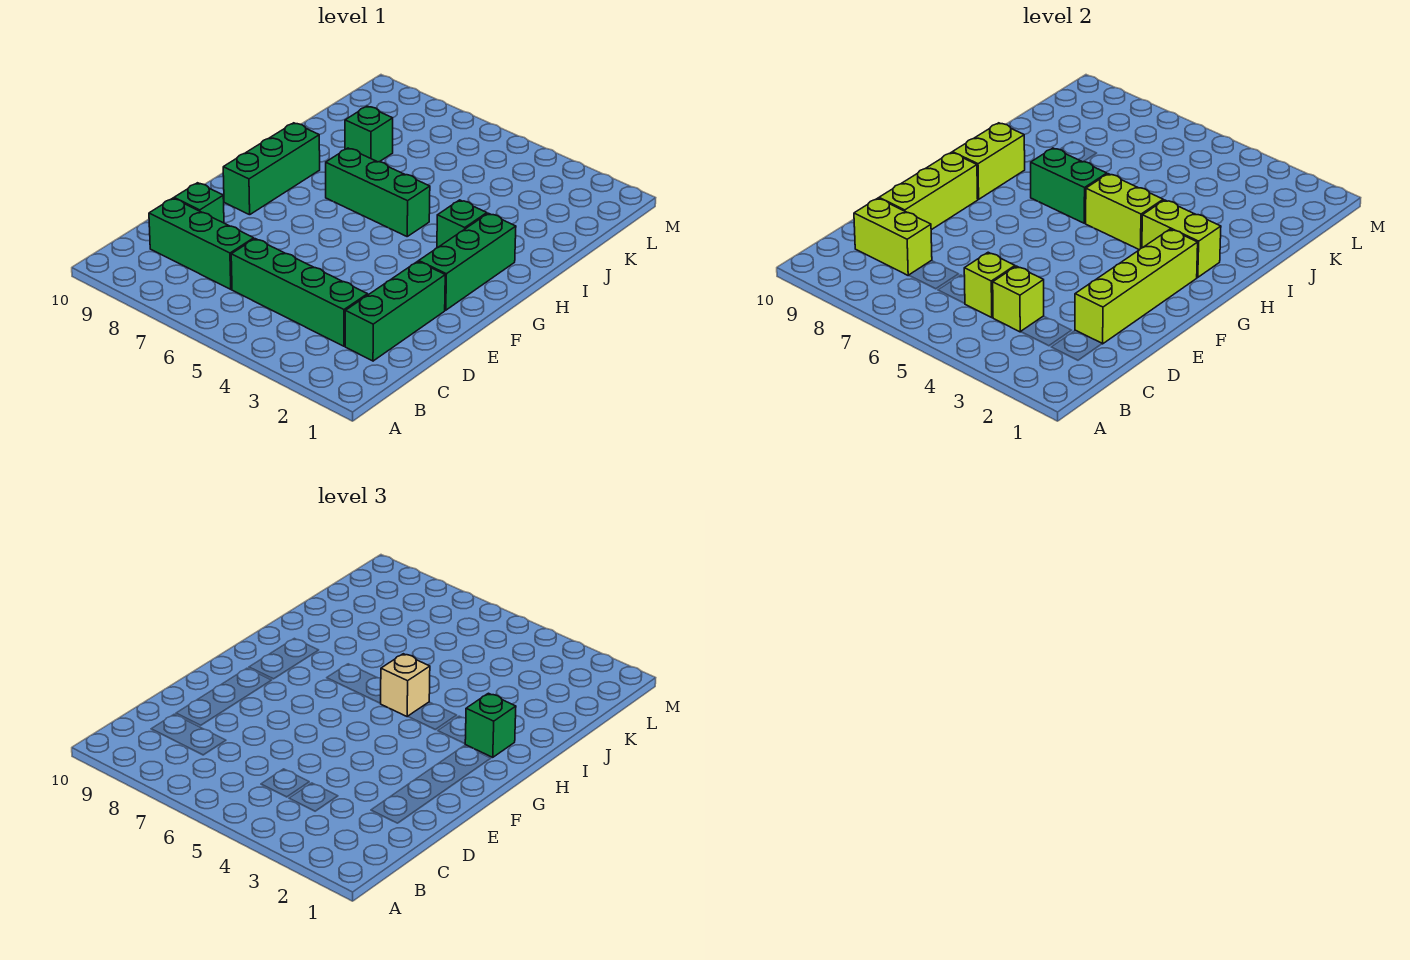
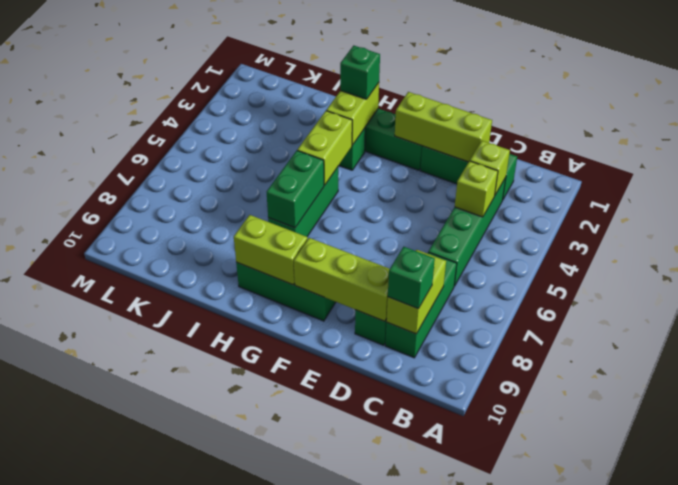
lime brick C5 level 2 -> lime brick C3 level 2
lime brick D2:G2 level 2 -> lime brick D2:F2 level 2
tan brick H5 level 3 -> none
green brick J8 level 1 -> green brick C9 level 3

